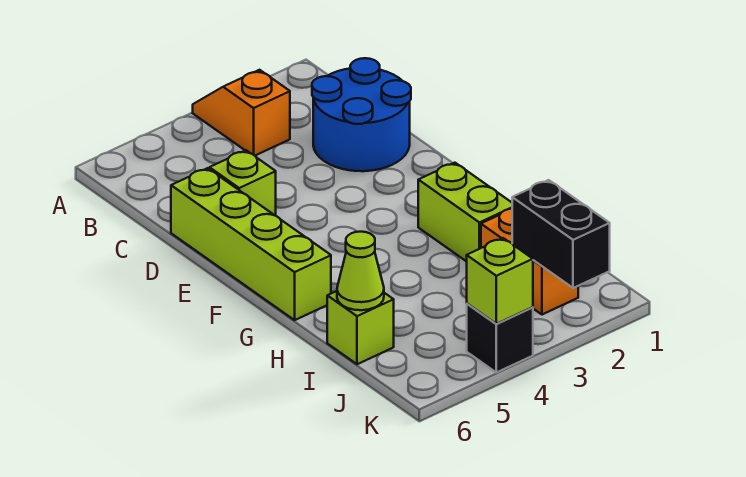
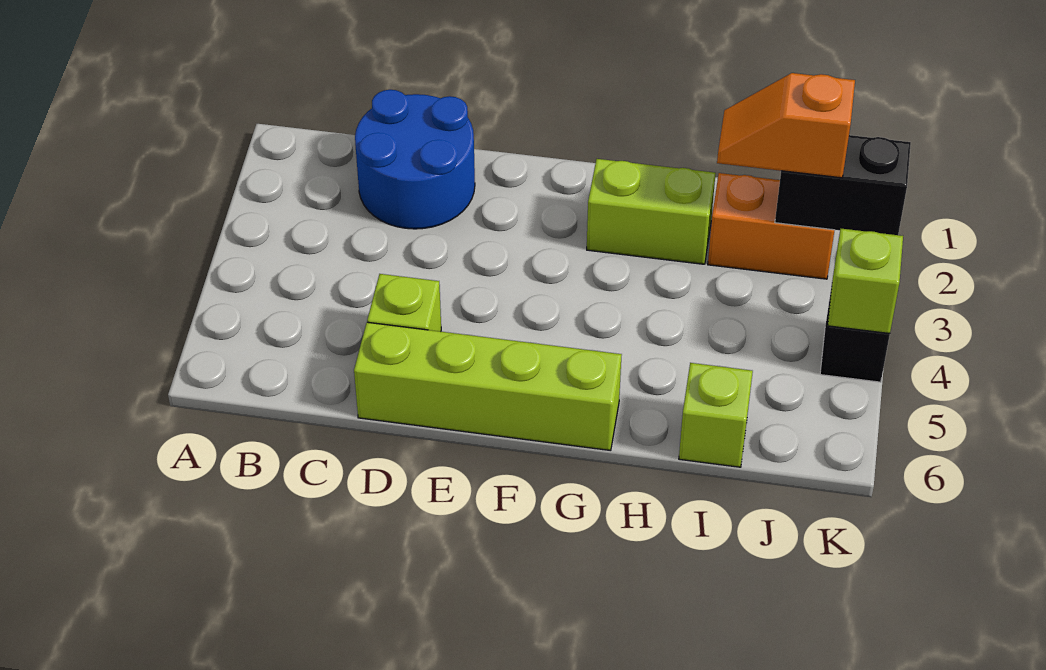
orange slope A3:B3 level 1 top B -> orange slope I2:J2 level 3 top J
lime cone I6 level 2 -> none

